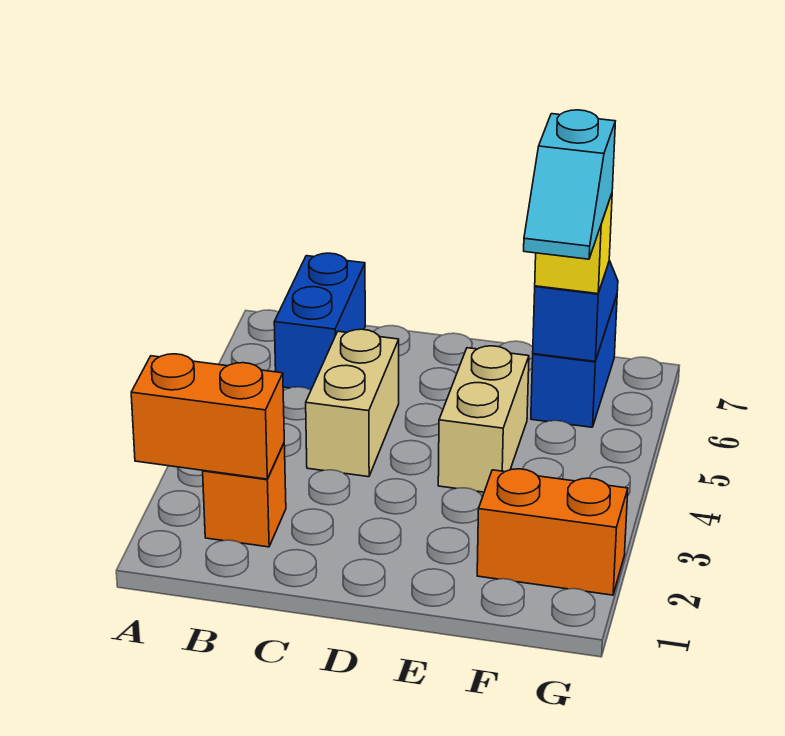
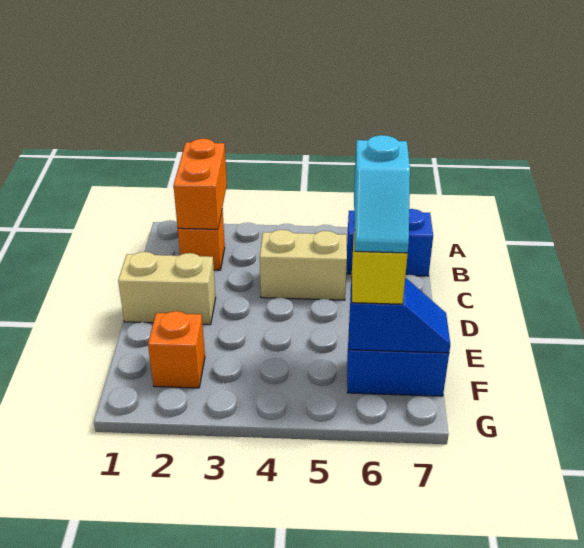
tan brick E4:E5 level 1 -> tan brick D1:D2 level 1
orange brick F2:G2 level 1 -> orange brick F2 level 1
cyan slope F5:F6 level 4 top 6 -> cyan slope E6:F6 level 4 top E

